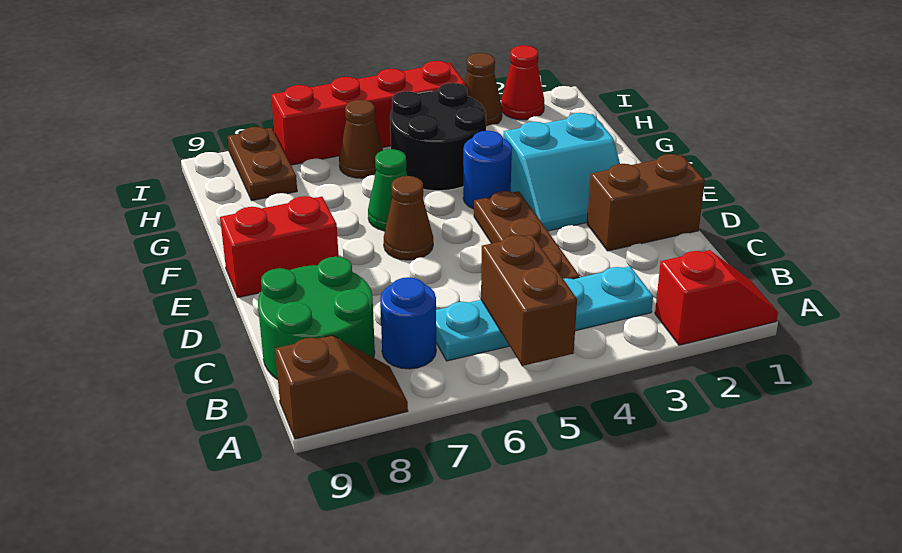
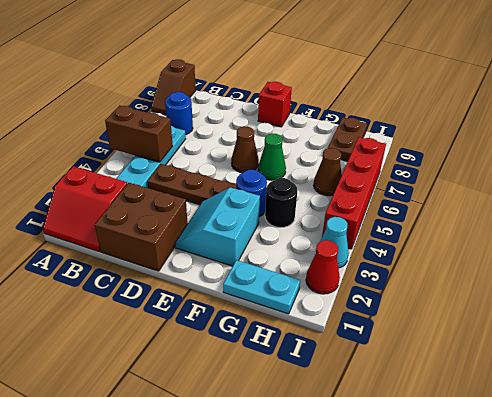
red slope A1:A2 level 1 top 2 -> red slope A1:B2 level 1 top 2
green round brick B8:C9 level 1 -> none
brown brick D1:D2 level 1 -> brown brick C1:D2 level 1
red brick E8:E9 level 1 -> red brick E9 level 1
none -> cyan plate G1:H1 level 1
black round brick G4:H5 level 1 -> black round brick G4 level 1
brown plate H8:I8 level 1 -> brown plate H8:H9 level 1
brown cone I3 level 1 -> cyan cone I3 level 1

